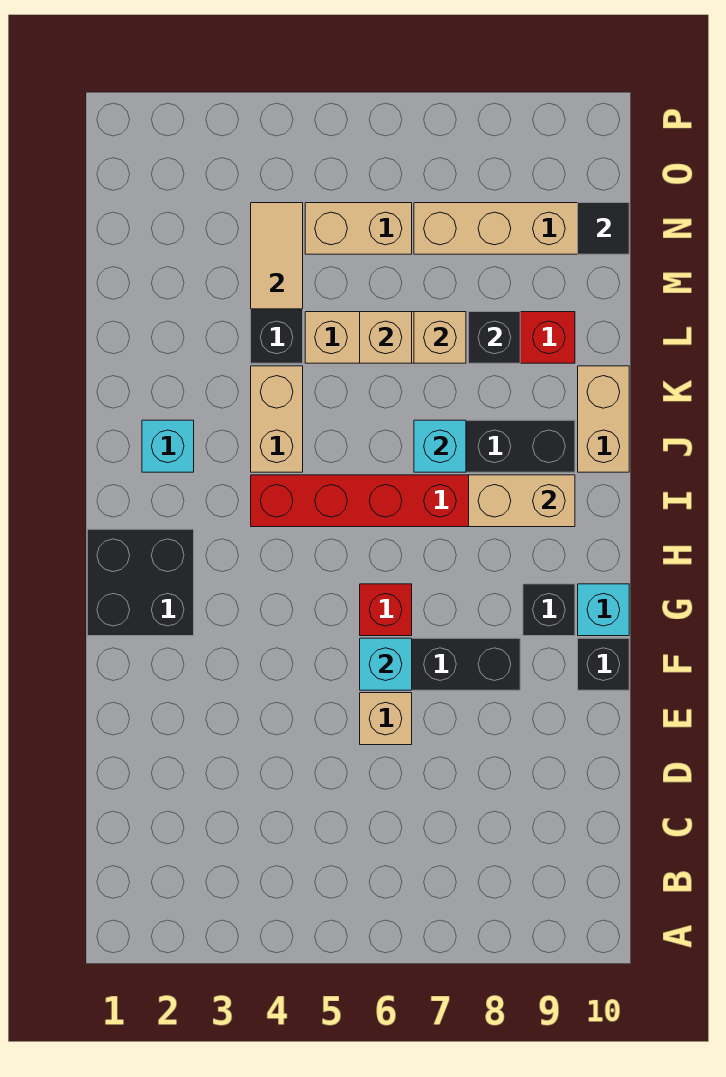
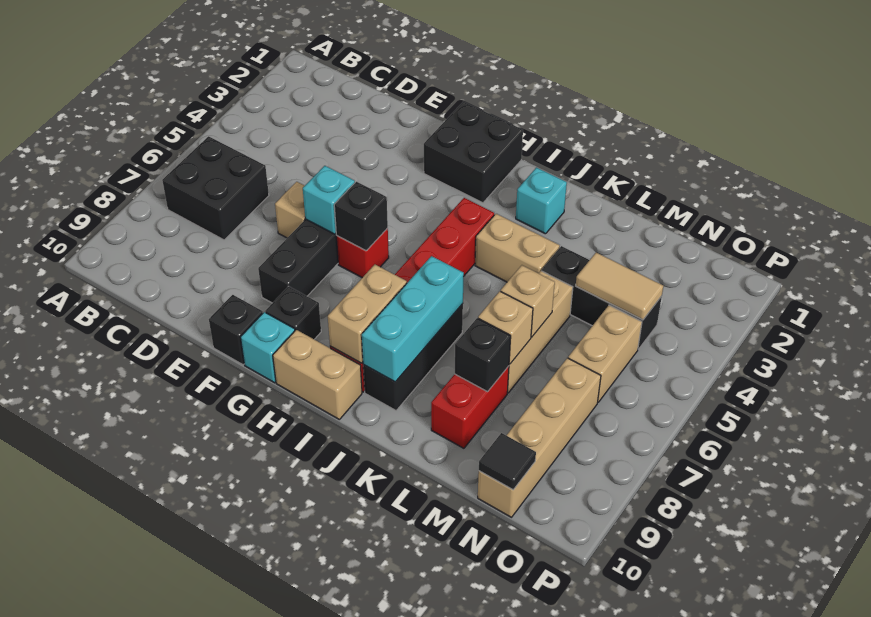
none -> black brick B6:C7 level 1
none -> black brick G6 level 2
cyan brick J7 level 2 -> cyan brick J7:J9 level 2
tan brick J10:K10 level 1 -> tan brick H10:I10 level 1

